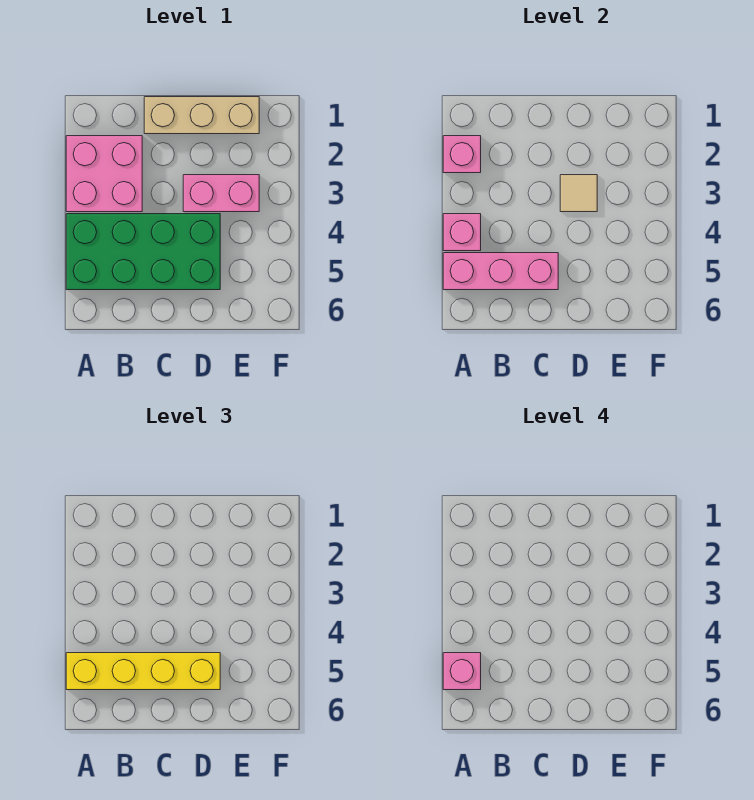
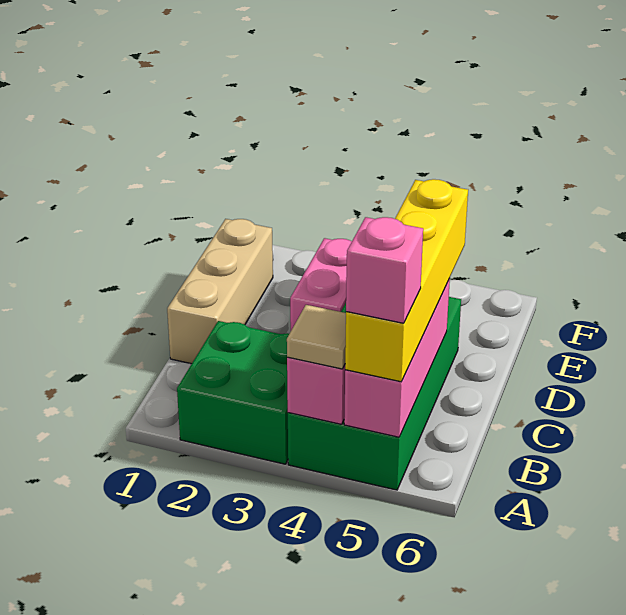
pink brick A2:B3 level 1 -> green brick A2:B3 level 1
pink brick A2 level 2 -> none
tan tile D3 level 2 -> tan tile A4 level 3

